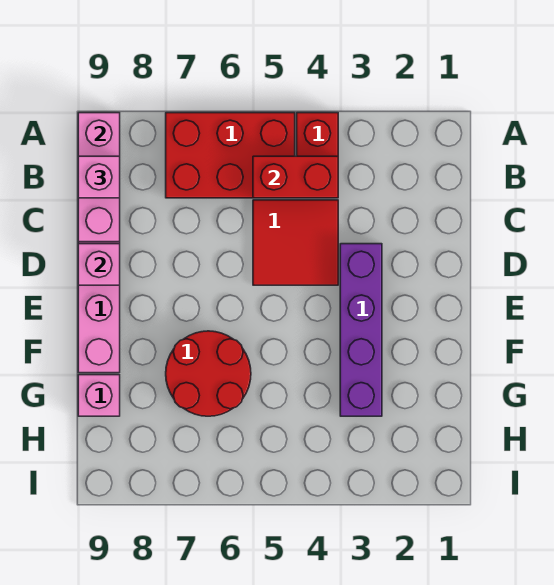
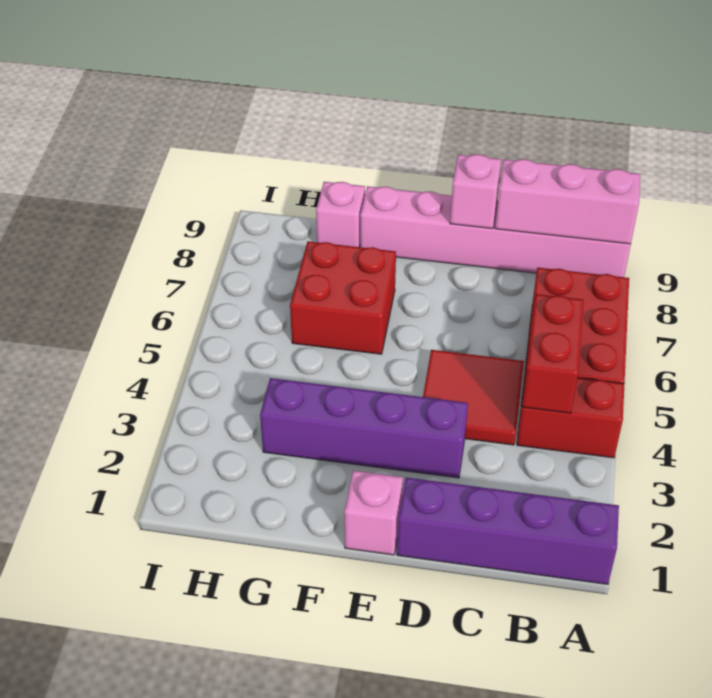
none -> purple brick A1:D1 level 1
pink brick B9 level 3 -> pink brick E1 level 1
red round brick F6:G7 level 1 -> red brick F6:G7 level 1

